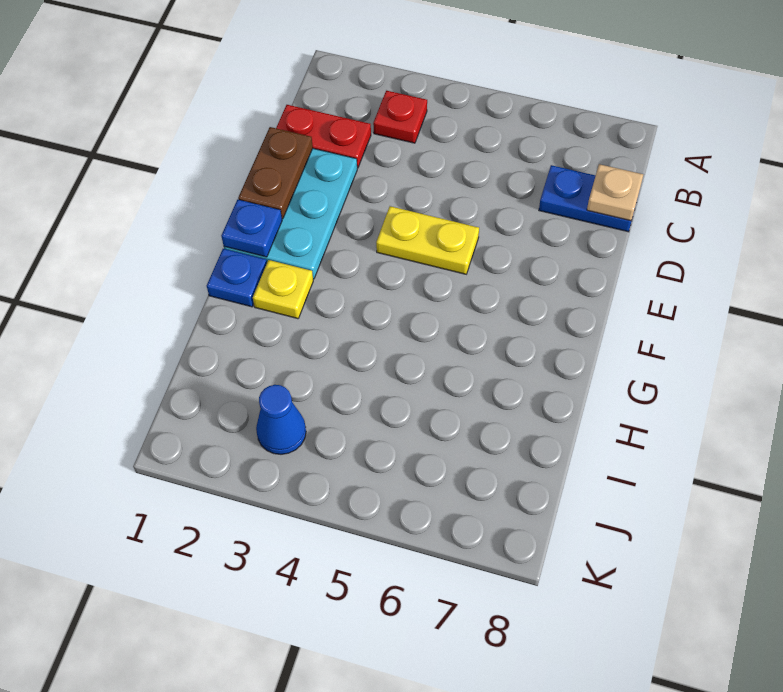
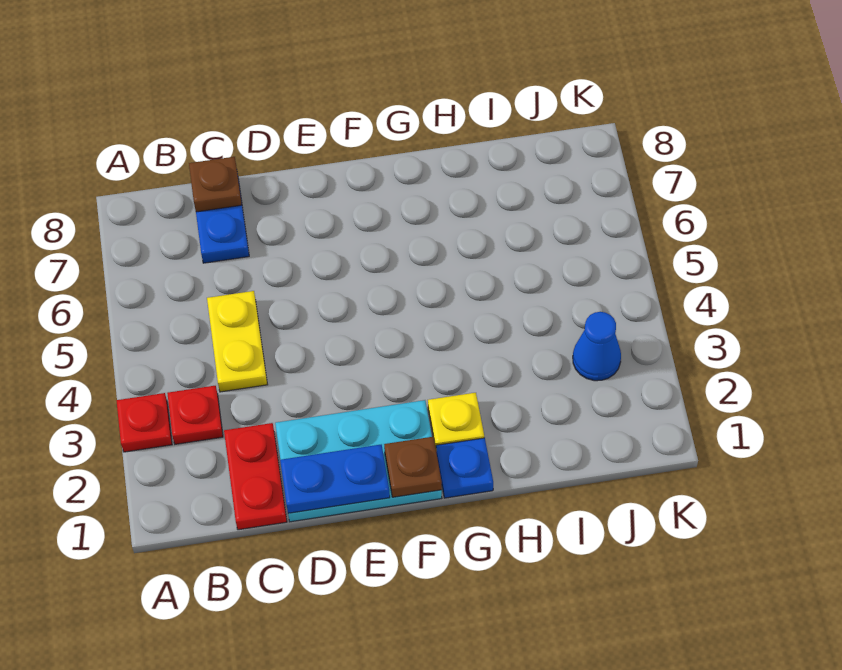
none -> red plate A3 level 1
tan plate C8 level 2 -> brown plate C8 level 2
brown plate D1:E1 level 2 -> blue plate D1:E1 level 2
yellow plate E4:E5 level 1 -> yellow plate C4:C5 level 1
blue plate F1 level 2 -> brown plate F1 level 2

